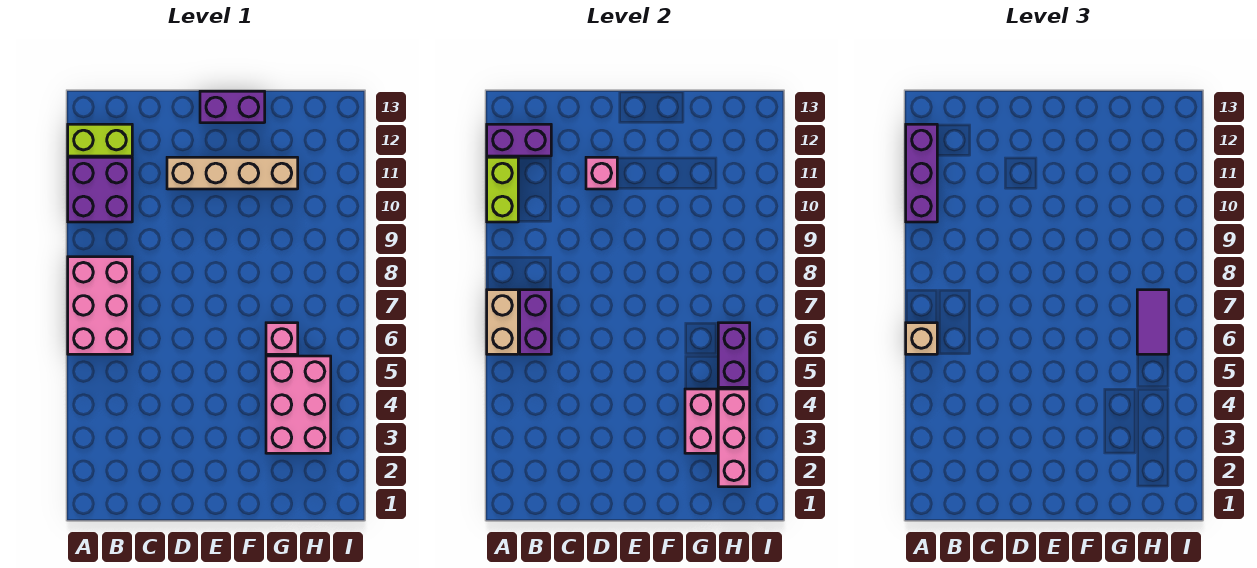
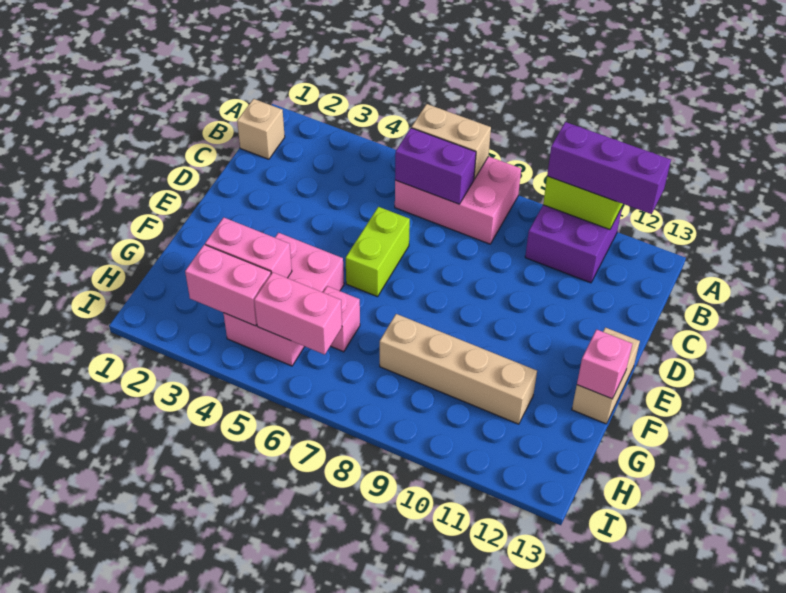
tan brick A6 level 3 -> tan brick B1 level 1
lime brick A12:B12 level 1 -> lime brick D6:E6 level 1
purple brick A12:B12 level 2 -> none
tan brick D11:G11 level 1 -> tan brick G8:G11 level 1
pink brick D11 level 2 -> pink brick F13 level 2
purple brick E13:F13 level 1 -> tan brick E13:F13 level 1
pink brick G3:H5 level 1 -> pink brick F4:H5 level 1
pink brick H2:H4 level 2 -> pink brick H3:H4 level 2
purple brick H5:H6 level 2 -> pink brick H5:H6 level 2
purple tile H6:H7 level 3 -> none

